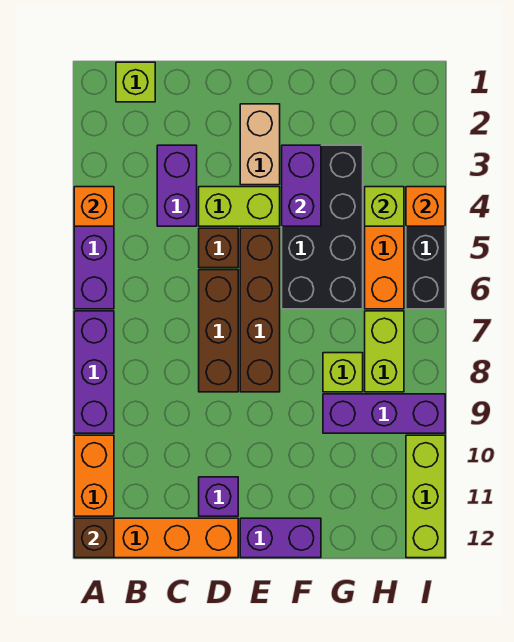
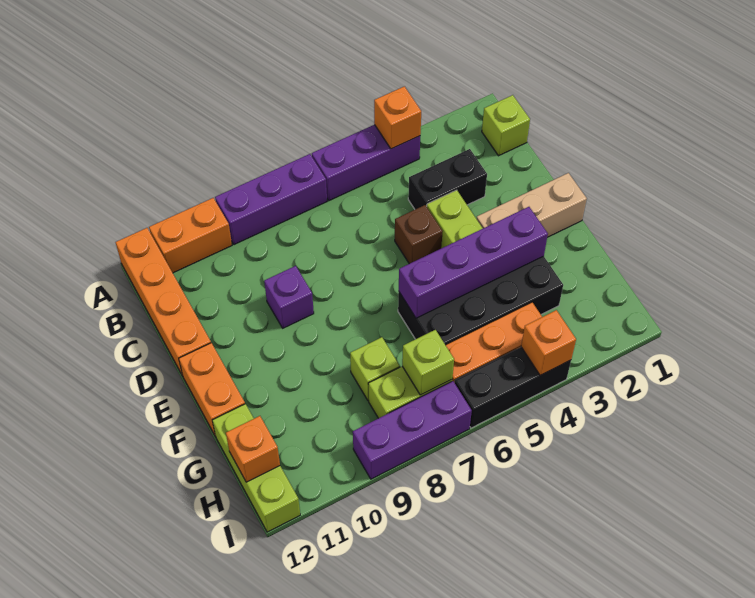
brown brick A12 level 2 -> none
purple brick C3:C4 level 1 -> black brick C3:C4 level 1
brown brick D6:D8 level 1 -> none
purple brick D11 level 1 -> purple brick D9 level 1
tan brick E2:E3 level 1 -> tan brick E1:E3 level 1
brown brick E5:E8 level 1 -> none
purple brick E12:F12 level 1 -> orange brick E12:F12 level 1
purple brick F3:F4 level 2 -> purple brick F3:F6 level 2
purple brick G9:I9 level 1 -> purple brick I7:I9 level 1
lime brick H4 level 2 -> lime brick H7 level 2
none -> orange brick H12 level 2
lime brick I10:I12 level 1 -> lime brick G12:I12 level 1

